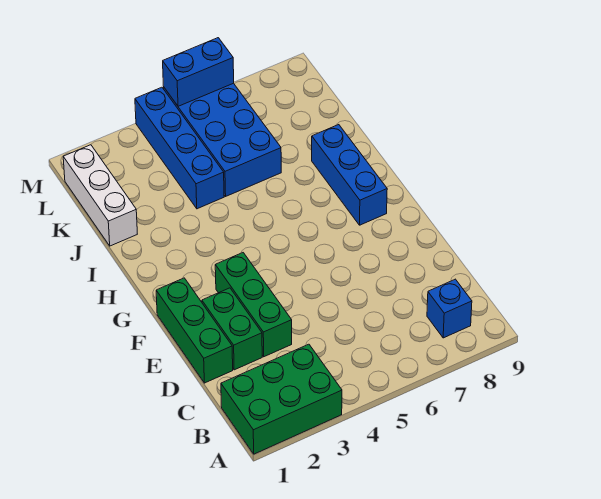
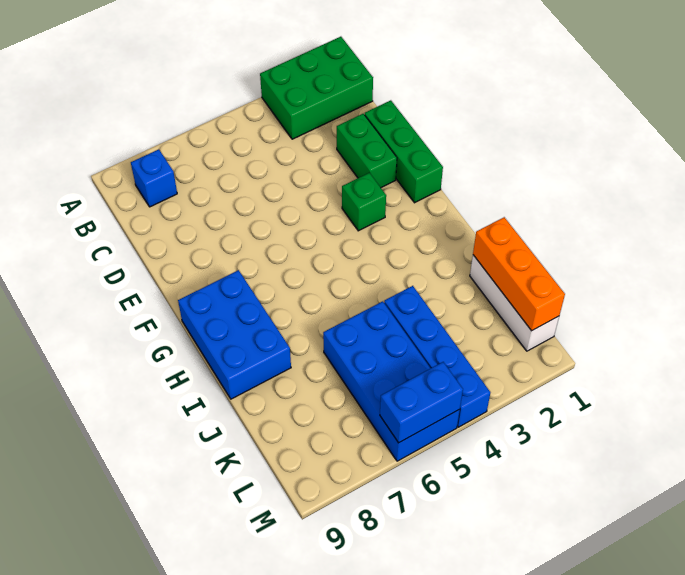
green brick D3:F3 level 1 -> green brick F3 level 1
blue brick G8:I8 level 1 -> blue brick G8:I9 level 1
none -> orange brick J1:L1 level 2

